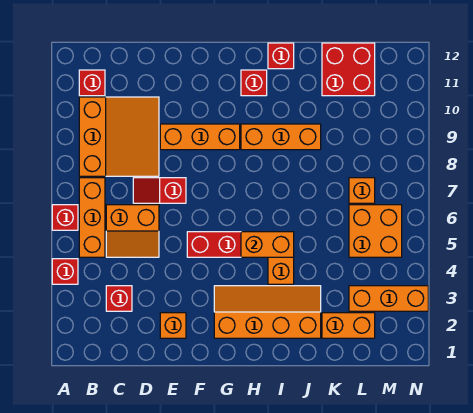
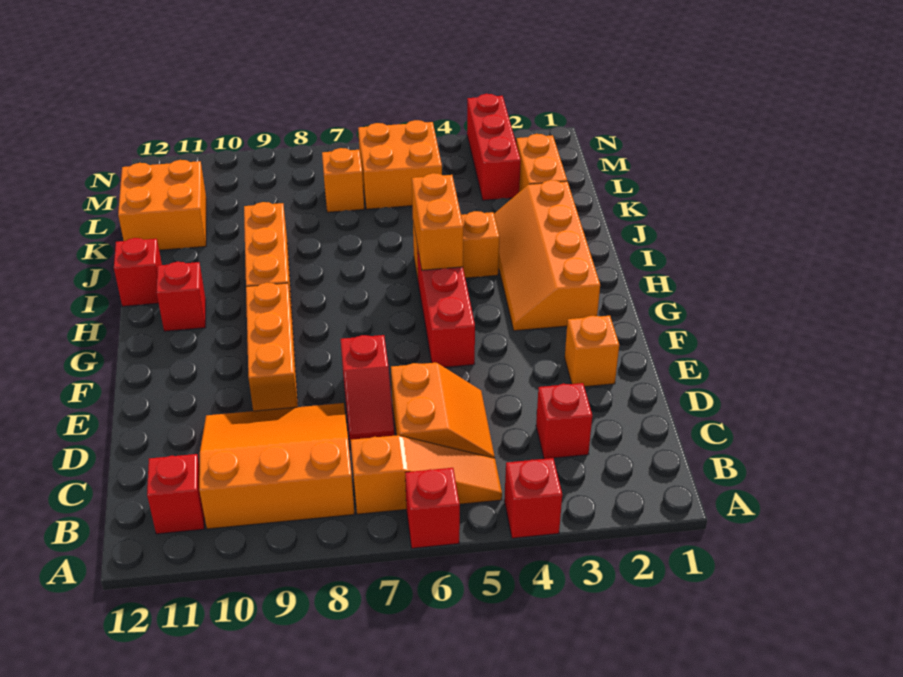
orange brick B5:B7 level 1 -> orange slope B5:B7 level 1 top 7
red brick K11:L12 level 1 -> orange brick K11:L12 level 1
orange brick L3:N3 level 1 -> red brick L3:N3 level 1

